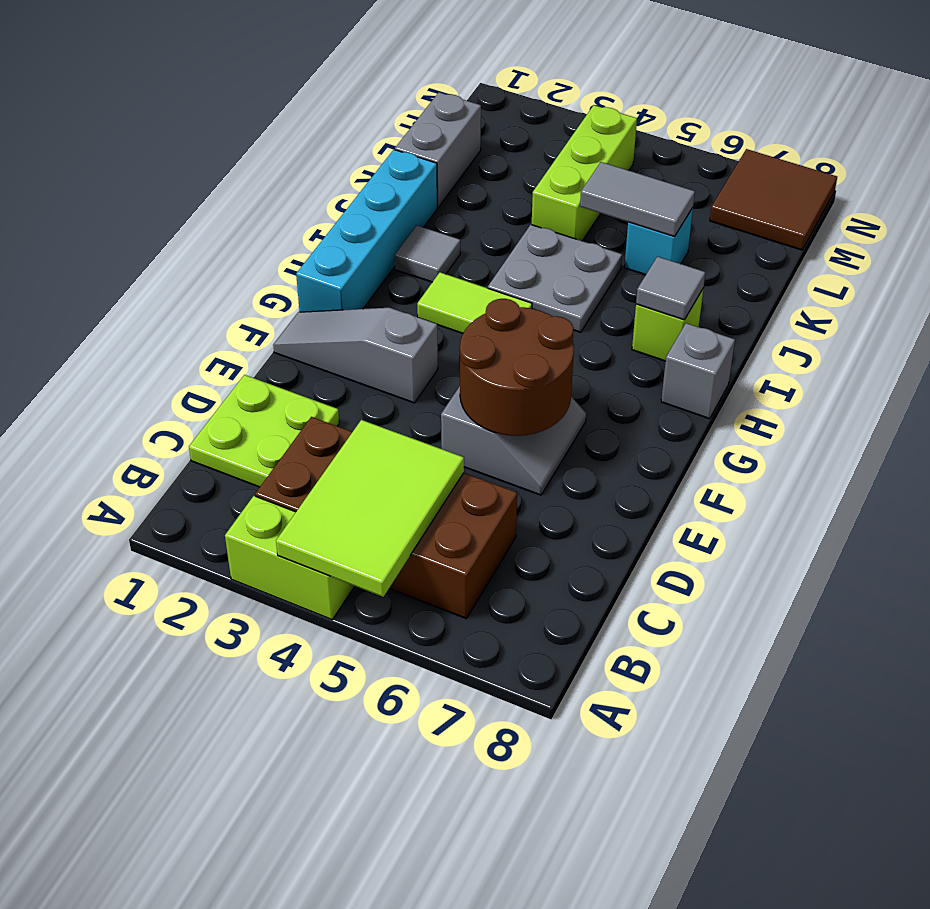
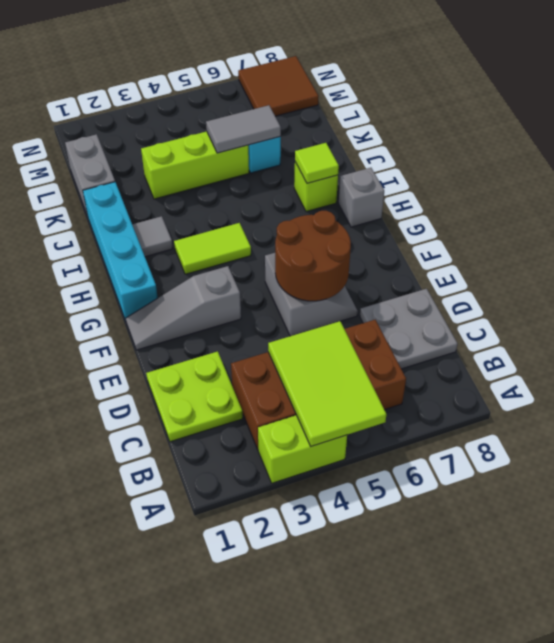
grey plate I4:J5 level 1 -> grey plate C7:D8 level 1
grey tile I7 level 2 -> lime tile I7 level 2
lime brick K4:M4 level 1 -> lime brick K3:K5 level 1

